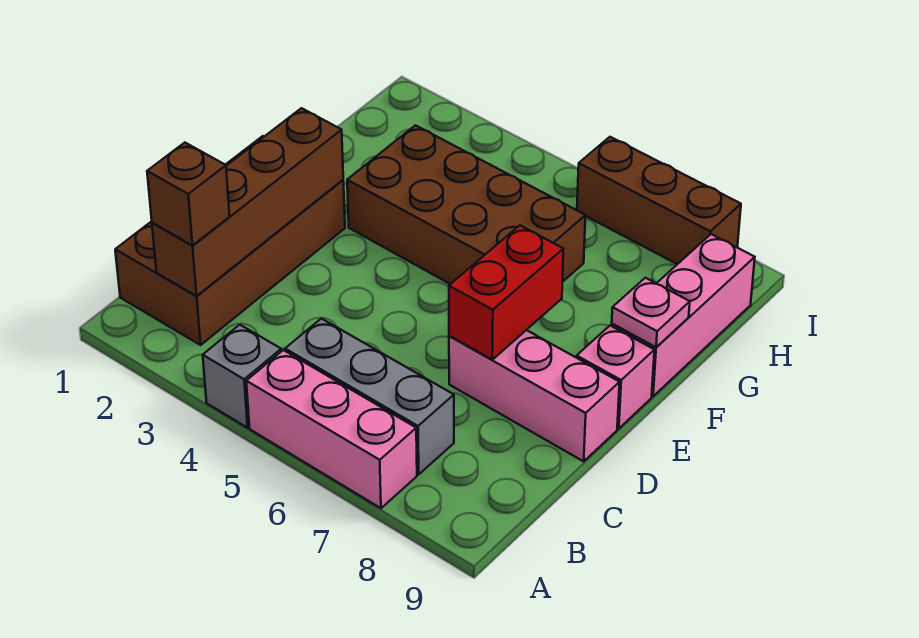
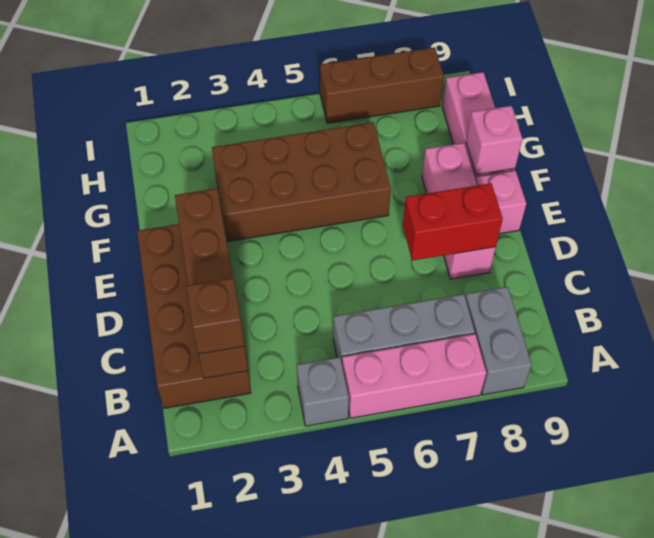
none -> grey brick A8:B8 level 1
pink brick D7:D9 level 1 -> pink brick D8:F8 level 1
red brick D7:E7 level 2 -> red brick D7:D8 level 2
pink plate F9 level 2 -> pink brick F9 level 2

